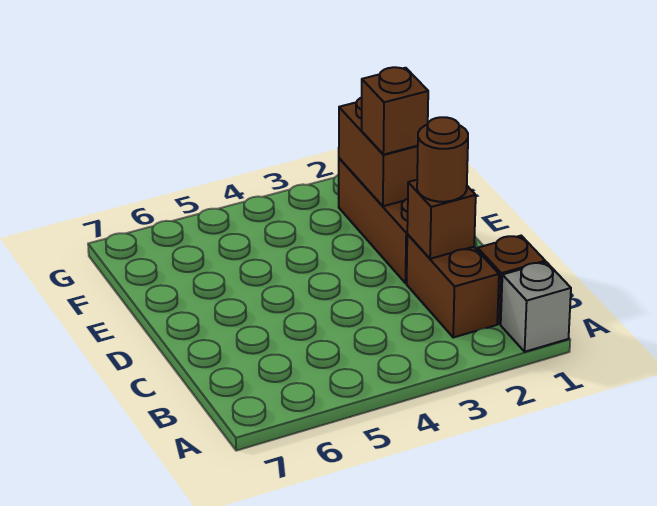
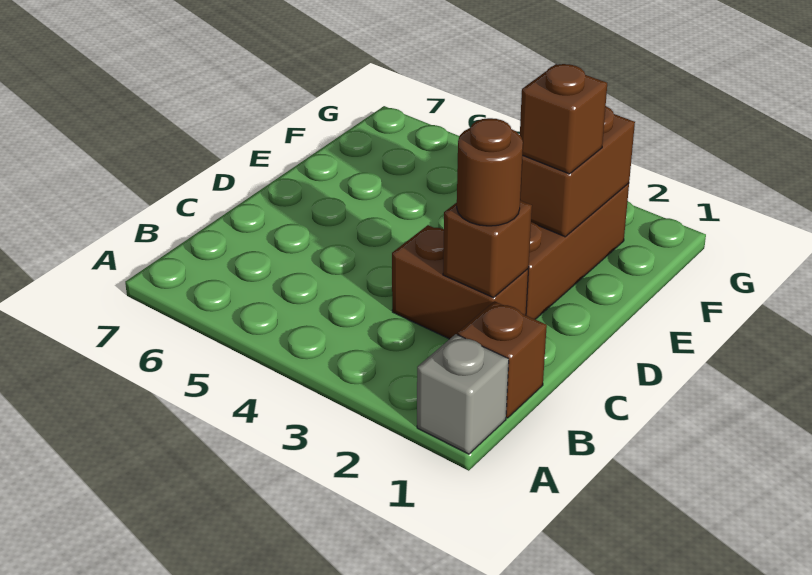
brown brick B2:C2 level 1 -> brown brick C2:C3 level 1

